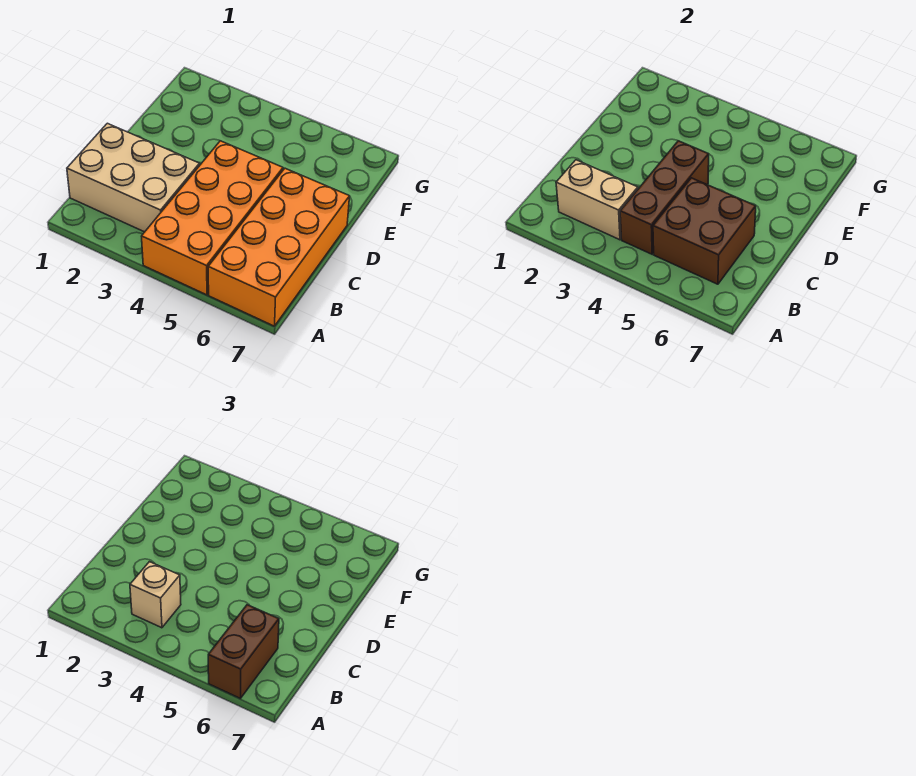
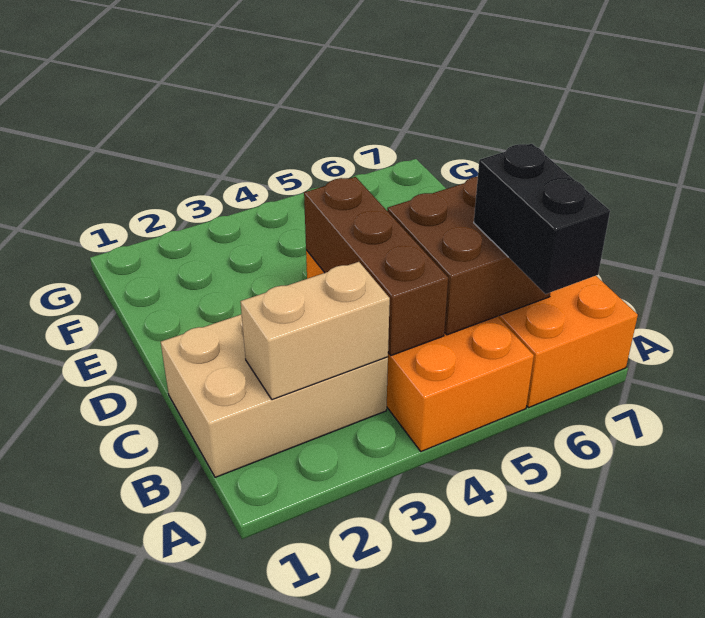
brown brick A6:B6 level 3 -> black brick A6:B6 level 3
tan brick B3 level 3 -> none

